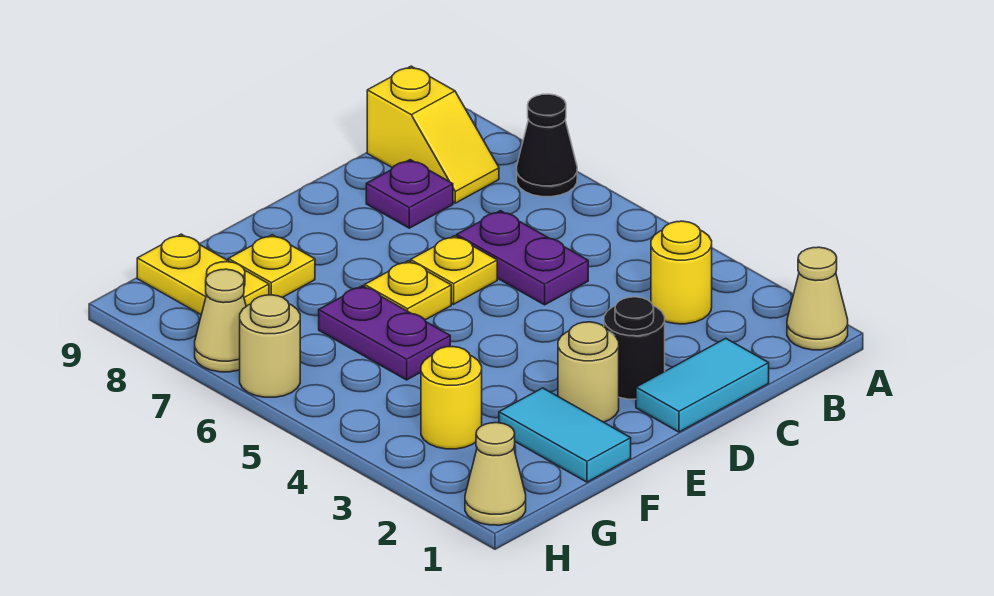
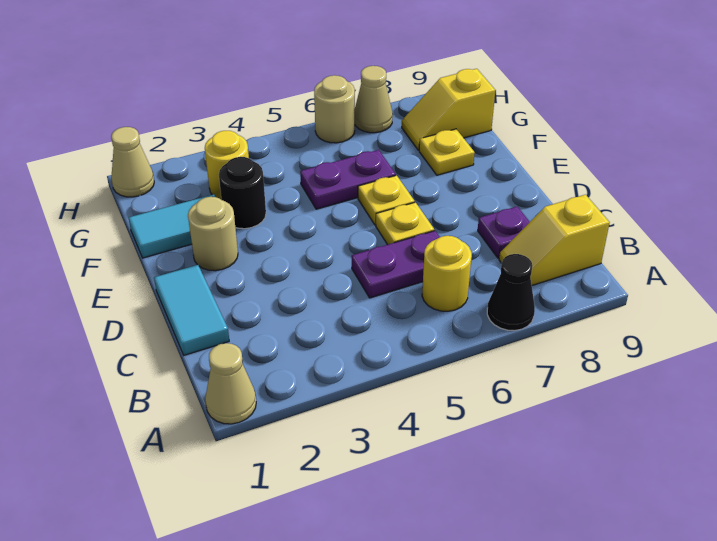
yellow round brick B3 level 1 -> yellow round brick B6 level 1
black round brick D2 level 1 -> black round brick F3 level 1
yellow plate G8:G9 level 1 -> yellow slope G8:G9 level 1 top 9

